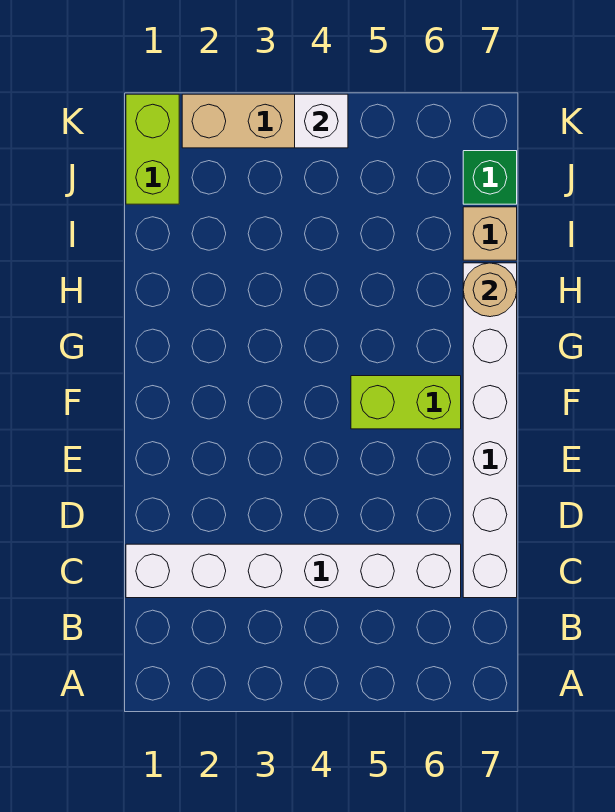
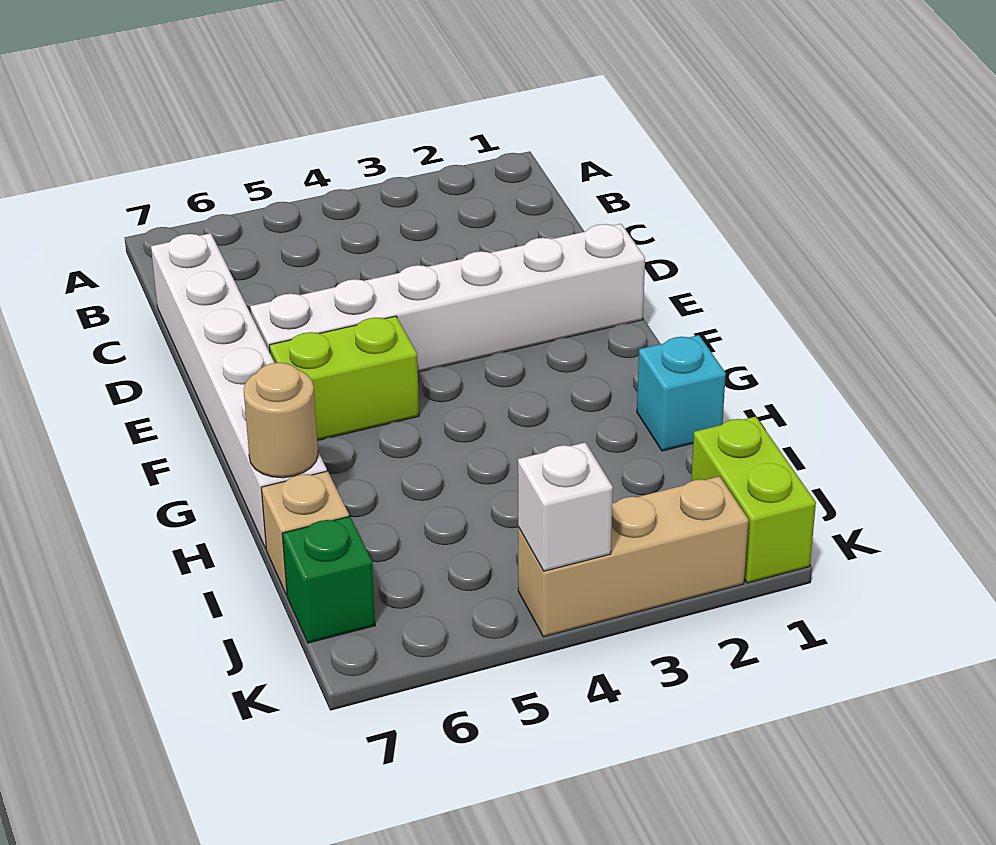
white brick C1:C6 level 1 -> white brick E1:E6 level 1
none -> cyan brick H1 level 1

